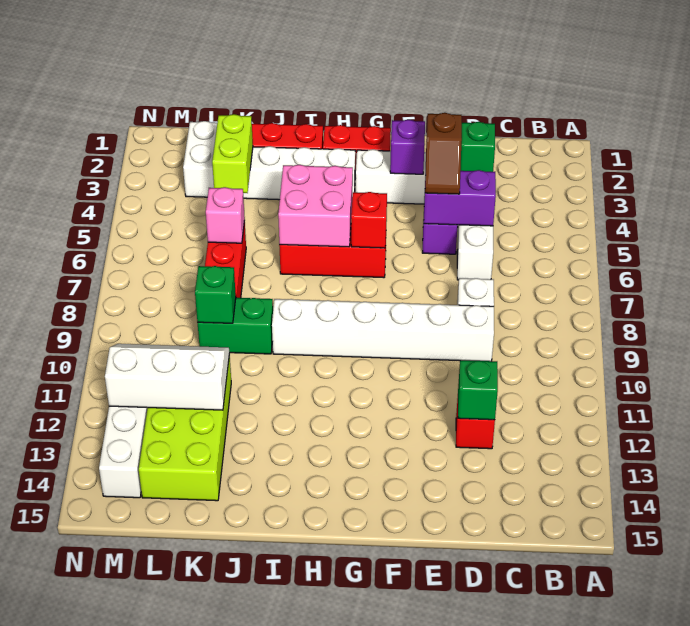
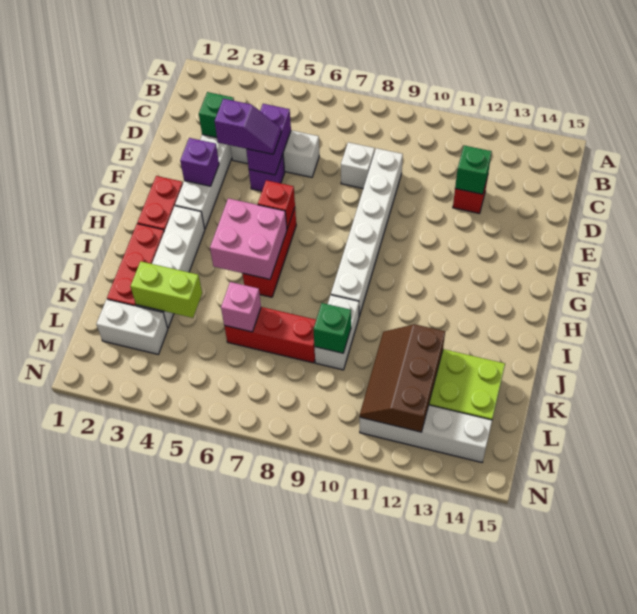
brown slope E4:E5 level 3 top 4 -> purple slope E4:E5 level 3 top 4
green brick J9:K9 level 1 -> white brick J9:K9 level 1
white slope K11:M12 level 2 top 12 -> brown slope K11:M12 level 2 top 12

